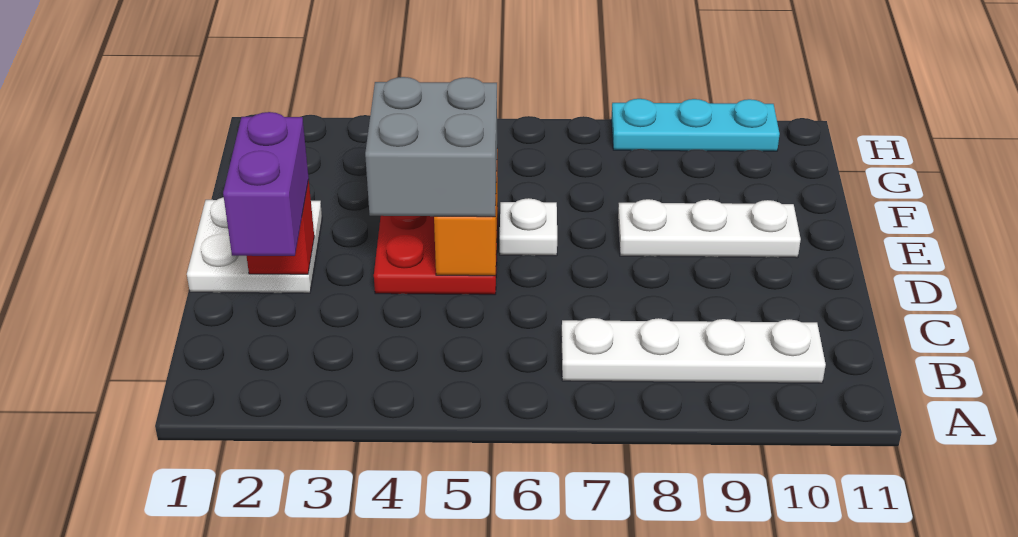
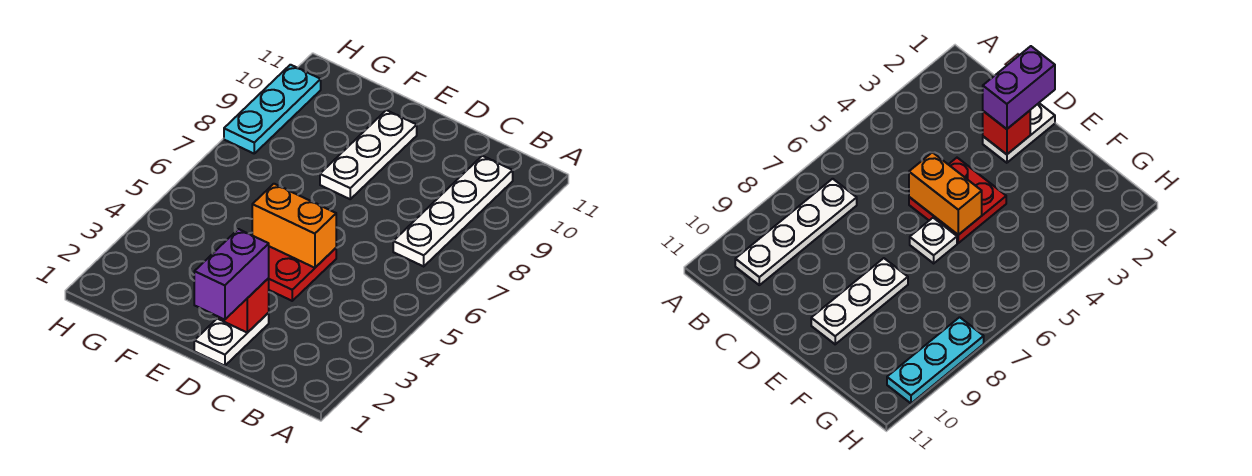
purple brick C2:D2 level 3 -> purple brick D1:D2 level 3
white plate D1:E2 level 1 -> white plate D1:D2 level 1
grey brick D4:E5 level 3 -> none

